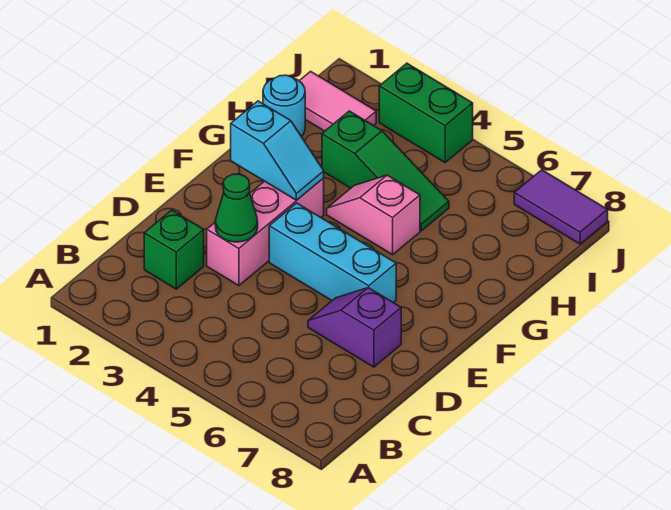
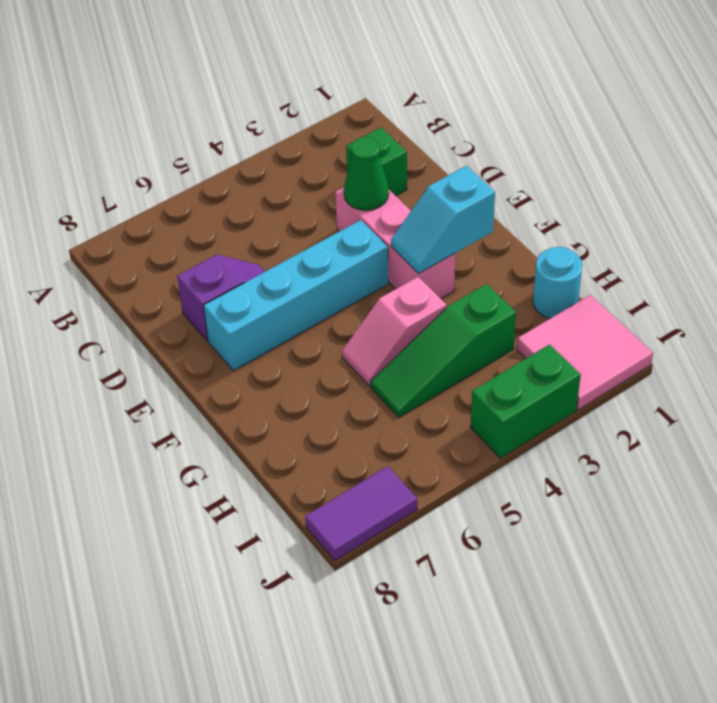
cyan brick E4:E6 level 1 -> cyan brick E4:E7 level 1
pink slope G4:G5 level 1 top 5 -> pink slope G4:G5 level 1 top 4
pink tile I1:I2 level 1 -> pink tile I1:J2 level 1

